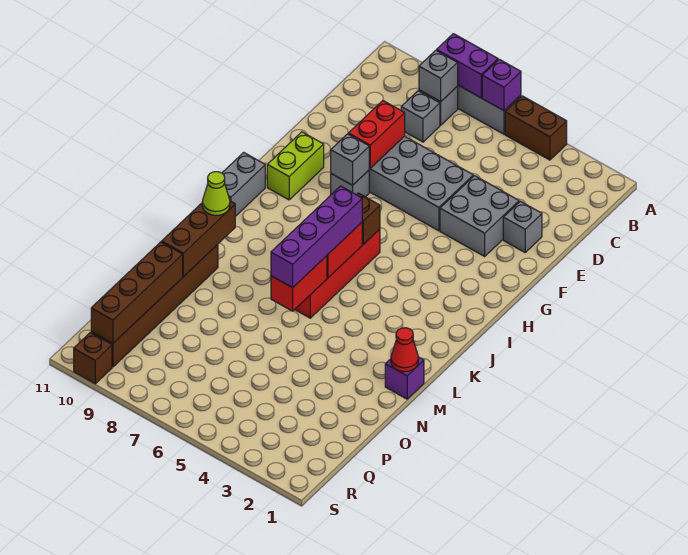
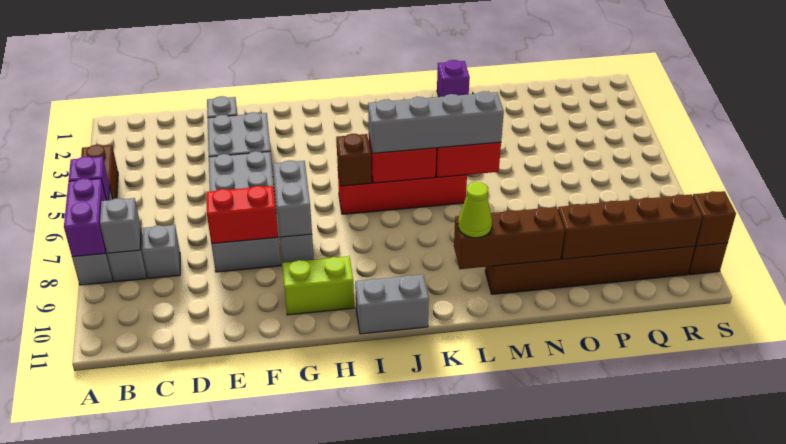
grey brick G8 level 2 -> grey brick G7:G8 level 2
purple brick J6:M6 level 3 -> grey brick J6:M6 level 3
red cone M1 level 2 -> none
none -> brown brick S10 level 2

